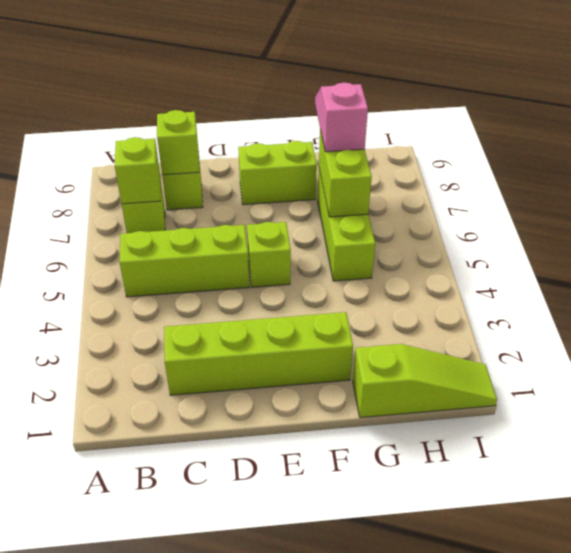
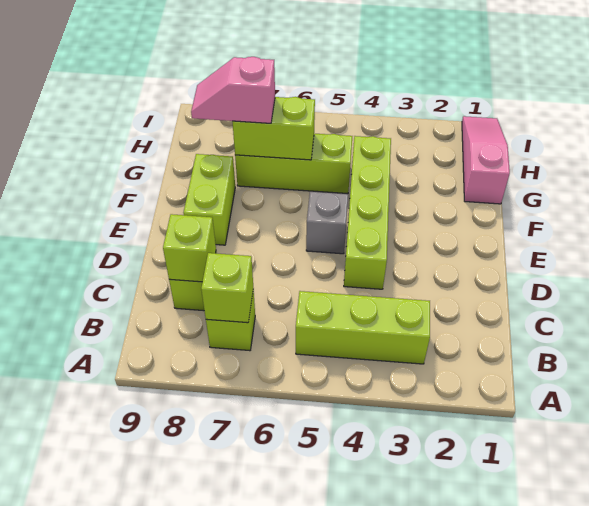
lime brick B5:D5 level 1 -> lime brick B3:B5 level 1
lime brick C2:F2 level 1 -> lime brick D4:G4 level 1
lime brick E5 level 1 -> grey brick E5 level 1
lime slope G1:I1 level 1 top G -> pink slope G1:I1 level 1 top G

